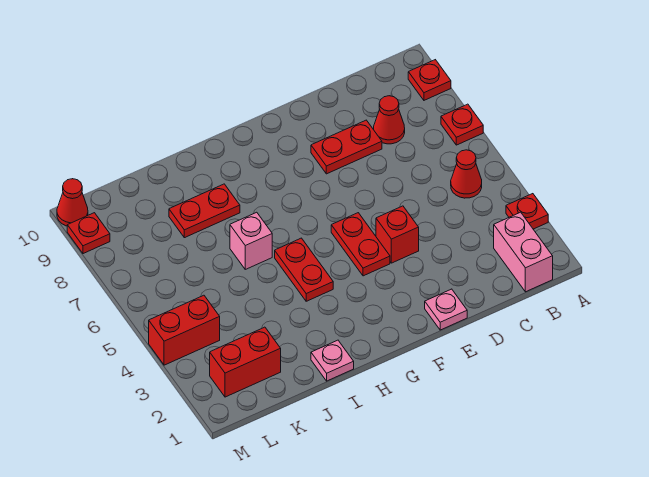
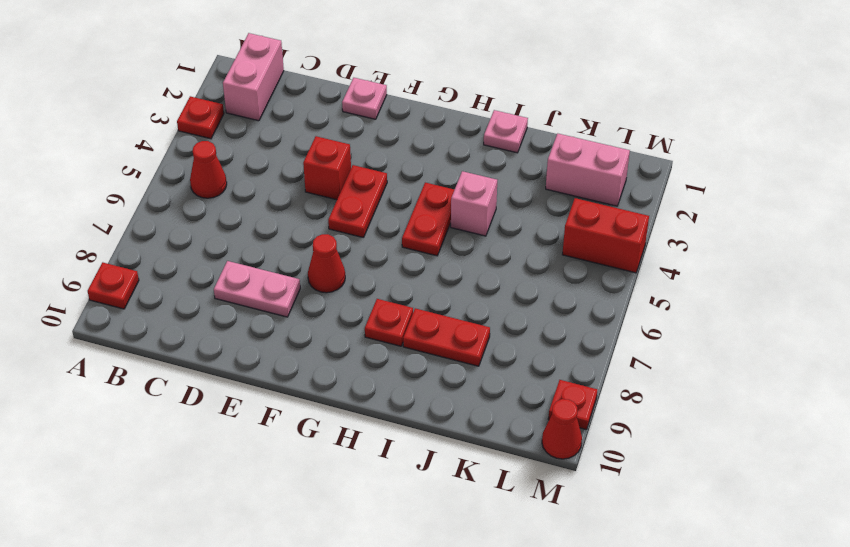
red plate A7 level 1 -> red plate H8 level 1
red cone C8 level 1 -> red cone F7 level 1
red plate D8:E8 level 1 -> pink plate D8:E8 level 1
pink brick I6 level 1 -> pink brick I4 level 1
red brick K2:L2 level 1 -> pink brick K2:L2 level 1

